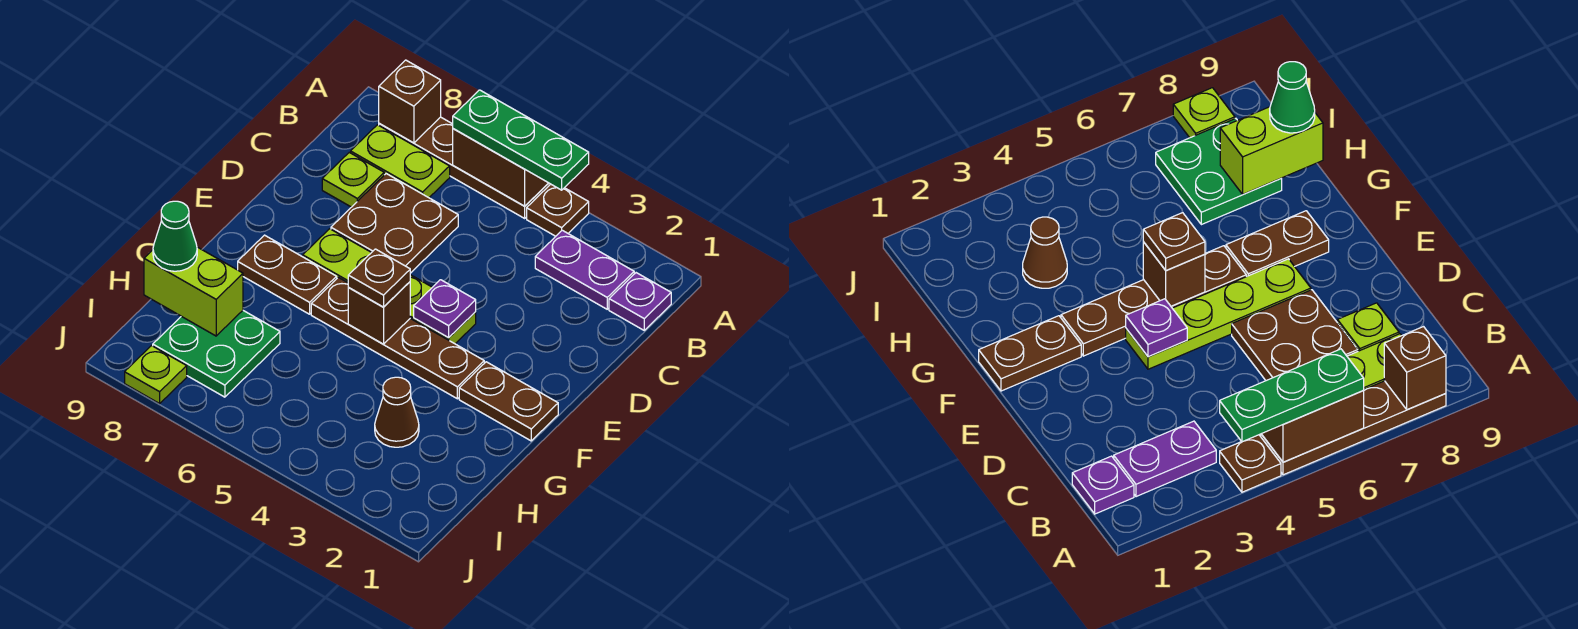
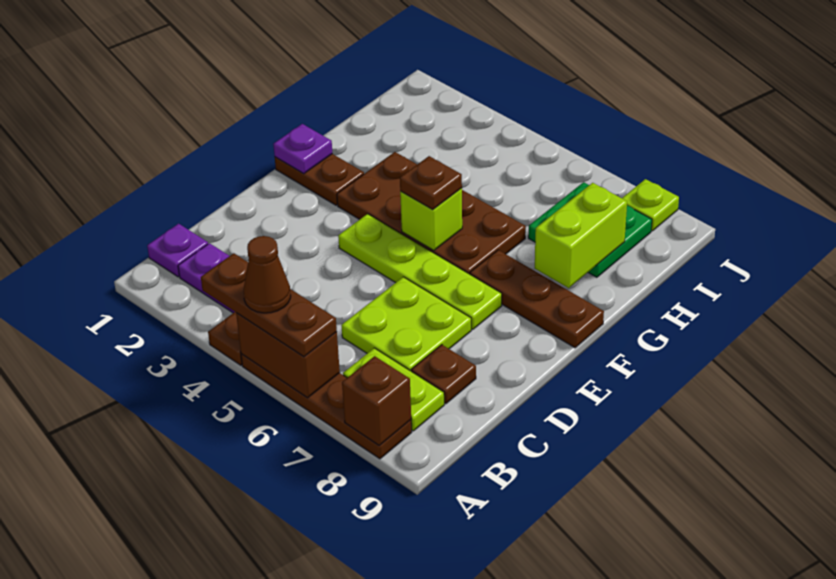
green plate A4:A6 level 3 -> brown plate A4:A6 level 3
brown plate C6:D7 level 1 -> lime plate C6:D7 level 1
lime plate C8 level 1 -> brown plate C8 level 1
purple plate E4 level 2 -> purple plate F1 level 2
brown plate F3:F6 level 1 -> brown plate F3:G6 level 1
brown brick F5 level 2 -> lime brick F5 level 2
brown plate F7:F8 level 1 -> brown plate F7:F9 level 1
brown cone H3 level 1 -> brown cone A5 level 4
lime brick H8:H9 level 2 -> lime brick G8:H8 level 2
green cone H9 level 3 -> none

